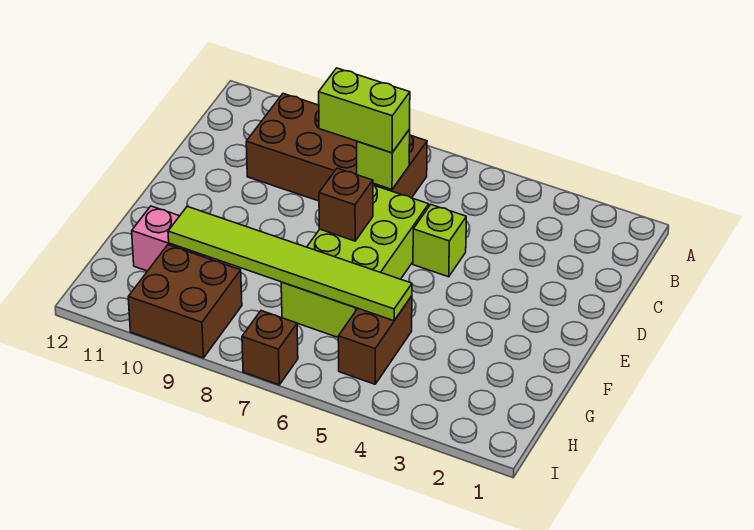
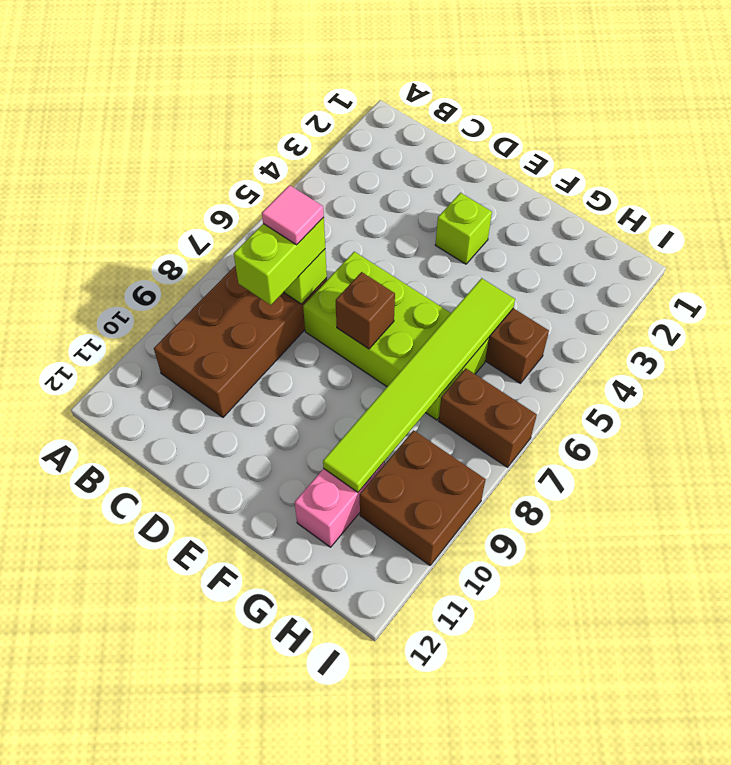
none -> pink tile C7 level 4
lime brick D5 level 1 -> lime brick E3 level 1
brown brick I7 level 1 -> brown brick H7:I7 level 1

